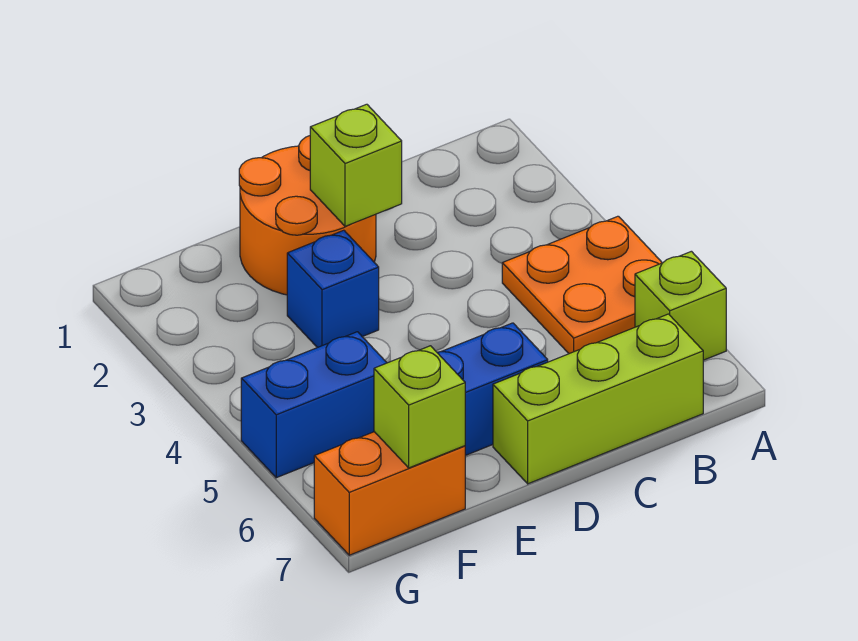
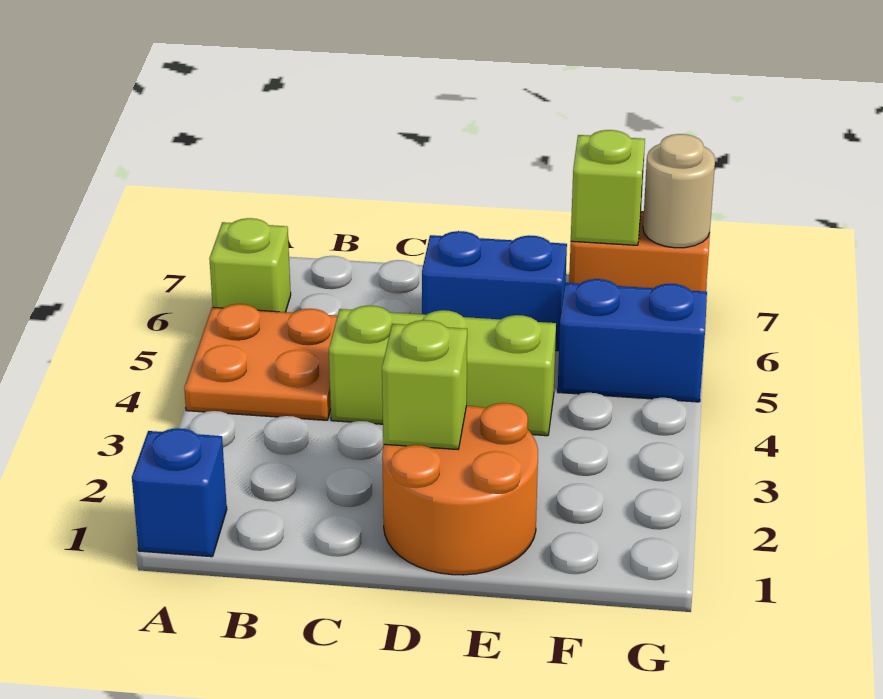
lime brick B7:D7 level 1 -> lime brick C4:E4 level 1
blue brick E3 level 1 -> blue brick A1 level 1
none -> tan round brick G7 level 2

